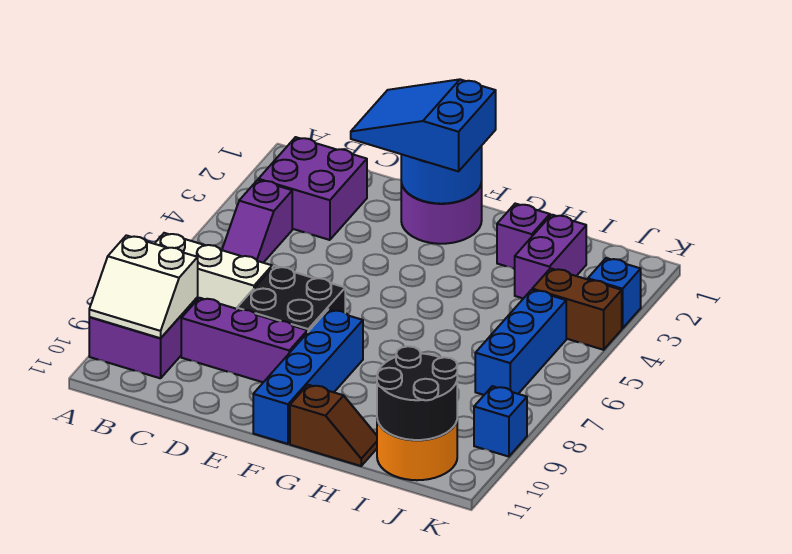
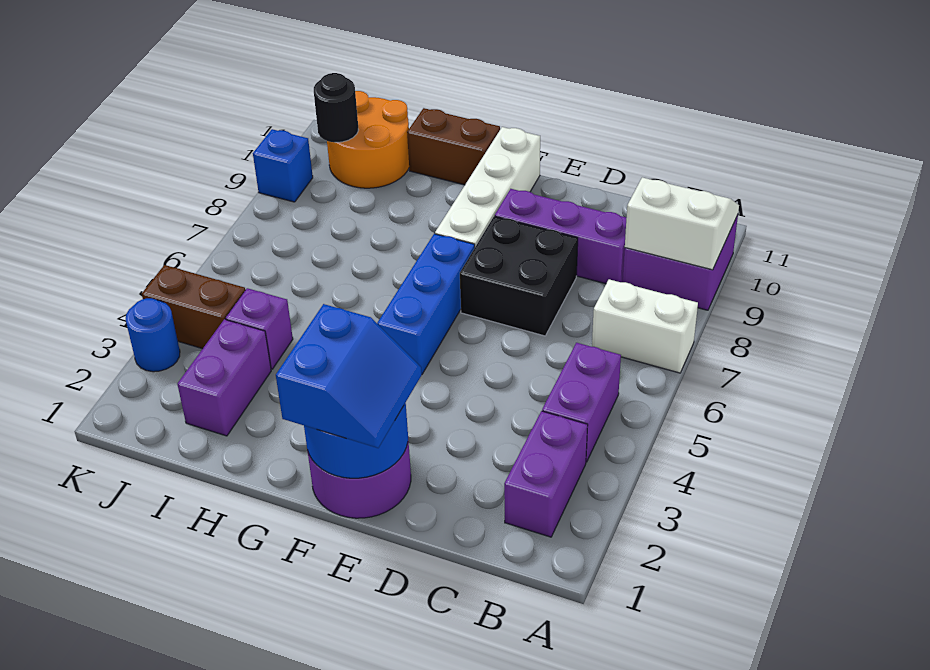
white brick A7:C7 level 1 -> white brick A7:B7 level 1
purple brick B2:C3 level 1 -> purple brick B2:B3 level 1
purple slope B4:B5 level 1 top 4 -> purple brick B4:B5 level 1
blue slope D1:F2 level 3 top F -> blue slope E1:F2 level 3 top F
blue brick F8:F11 level 1 -> white brick F8:F11 level 1
brown slope G11:H11 level 1 top G -> brown brick G11:H11 level 1
purple brick H2 level 1 -> purple brick I4 level 1
black round brick I10:J11 level 2 -> black round brick J10 level 2
blue brick J5:J7 level 1 -> blue brick F5:F7 level 1
blue brick K3 level 1 -> blue round brick K3 level 1

